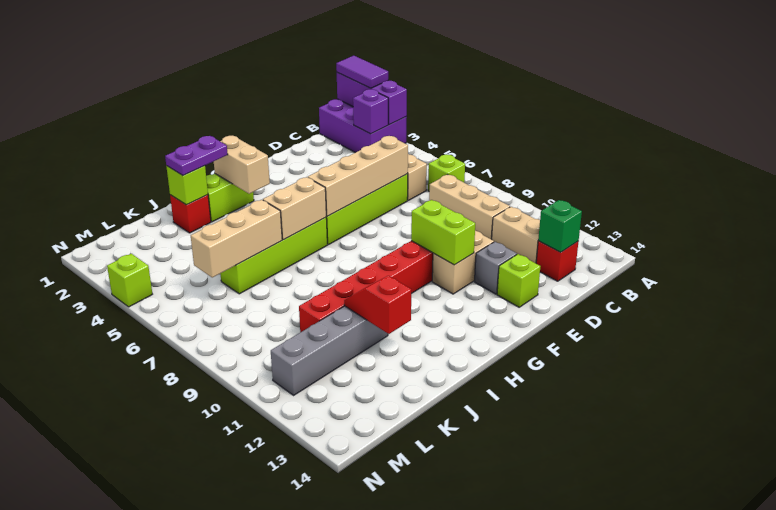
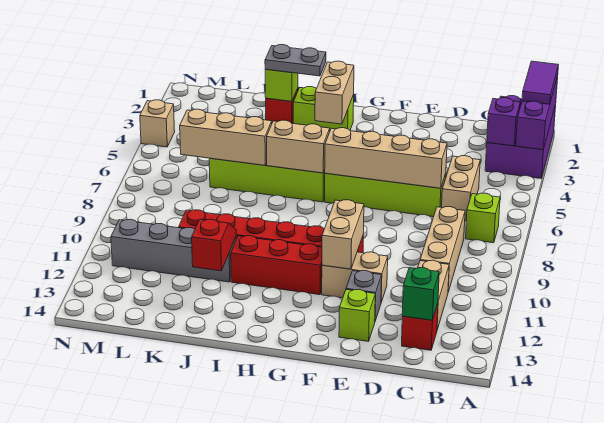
lime brick F10:F11 level 2 -> tan brick F10:F11 level 2
none -> red brick G11:I11 level 1
purple plate I2:J2 level 3 -> grey plate I2:J2 level 3
lime brick N4 level 1 -> tan brick N4 level 1

